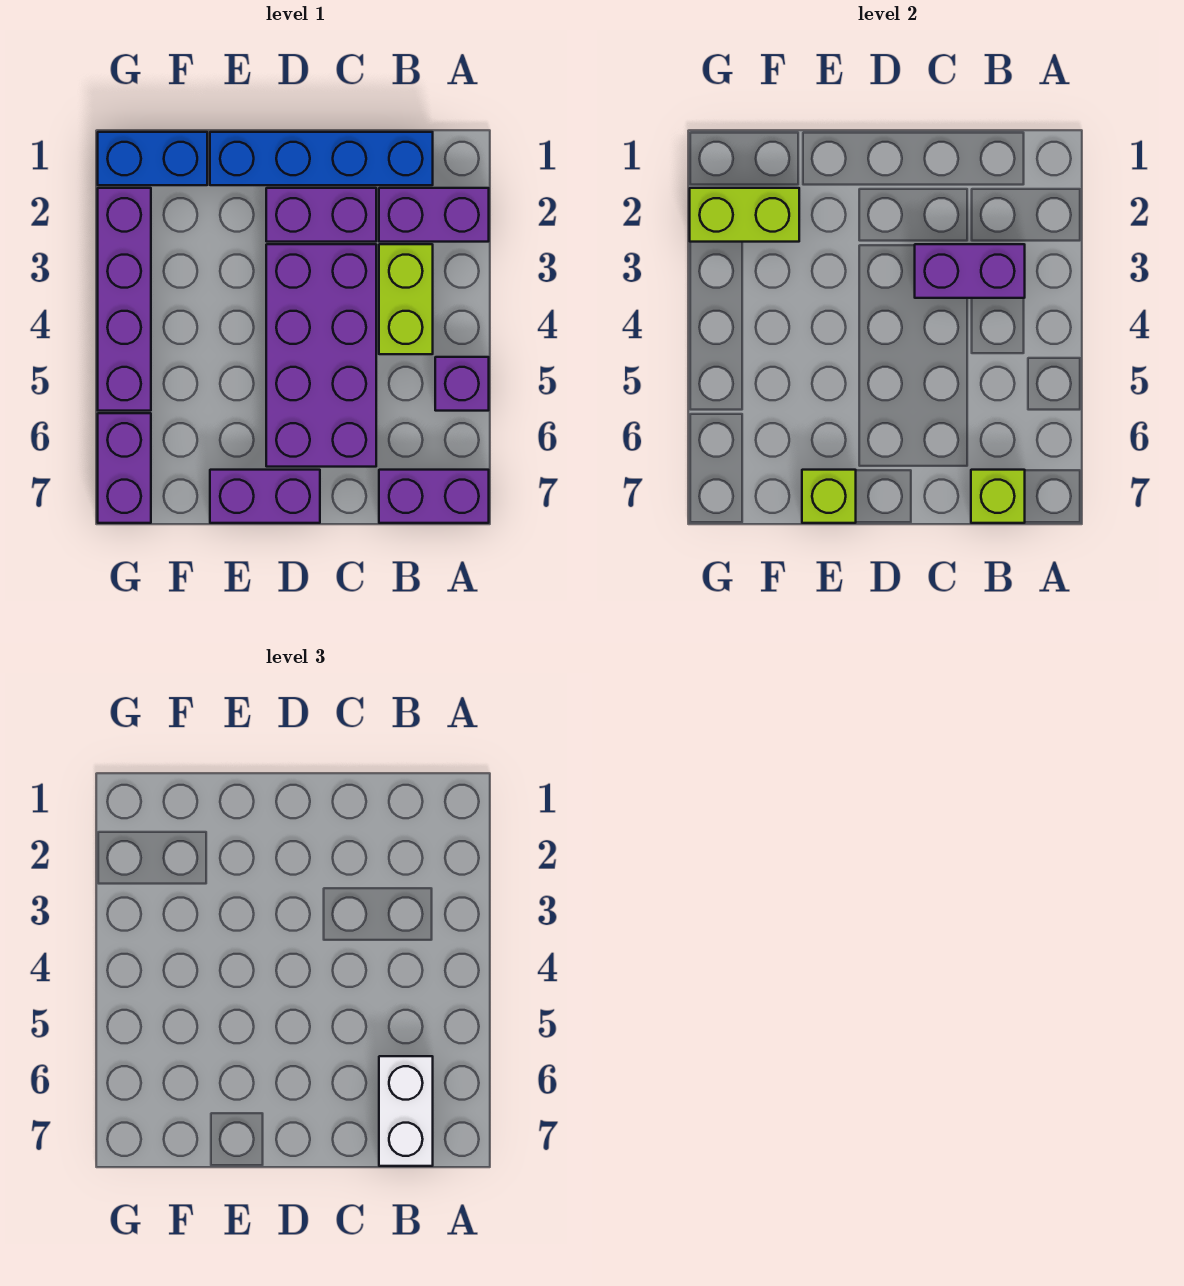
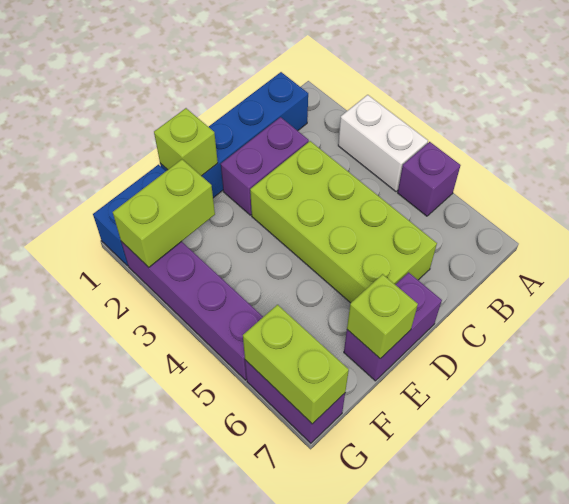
purple brick A2:B2 level 1 -> none
purple brick A7:B7 level 1 -> none
lime brick B3:B4 level 1 -> lime brick G6:G7 level 2
purple brick B3:C3 level 2 -> none
white brick B6:B7 level 3 -> white brick A3:A4 level 1
lime brick B7 level 2 -> lime brick E1 level 2
purple brick C3:D6 level 1 -> lime brick C3:D6 level 1

